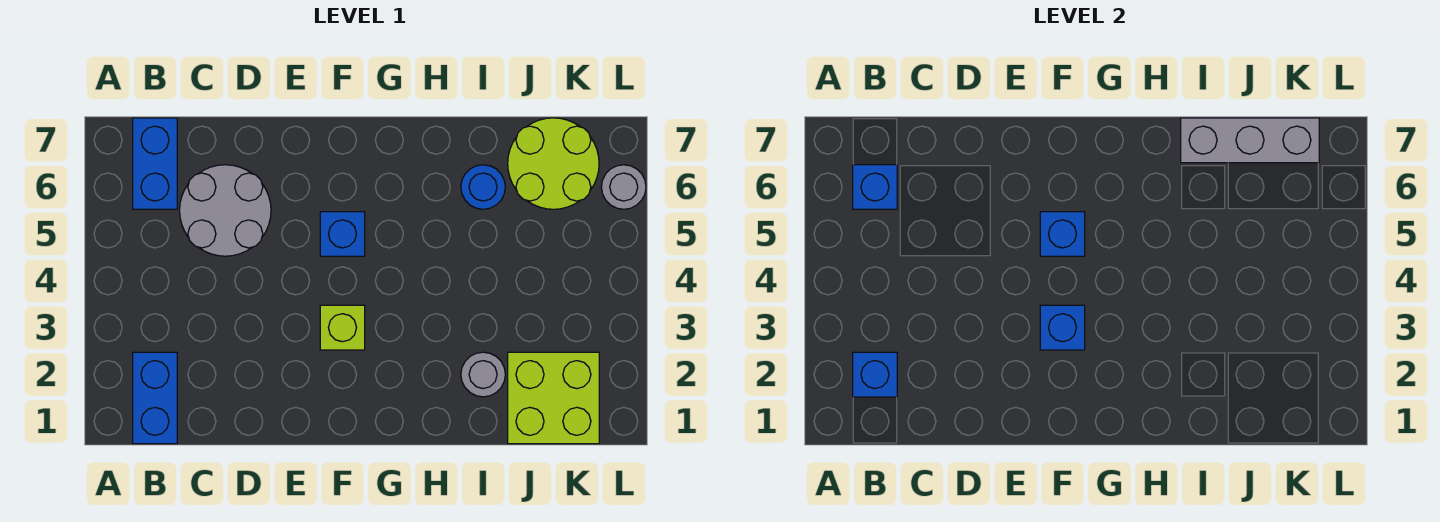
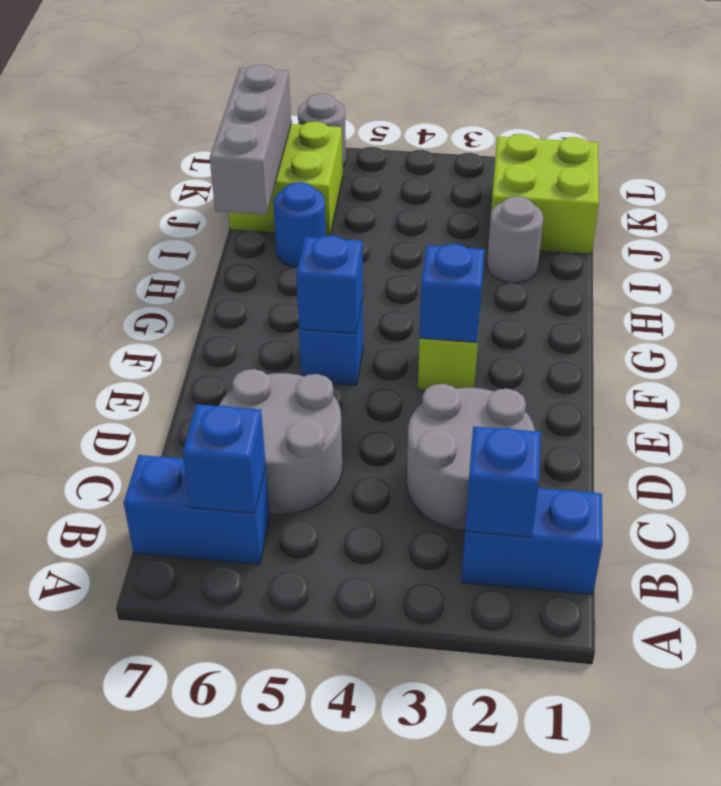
none -> grey round brick C2:D3 level 1
lime round brick J6:K7 level 1 -> lime brick J6:K7 level 1

